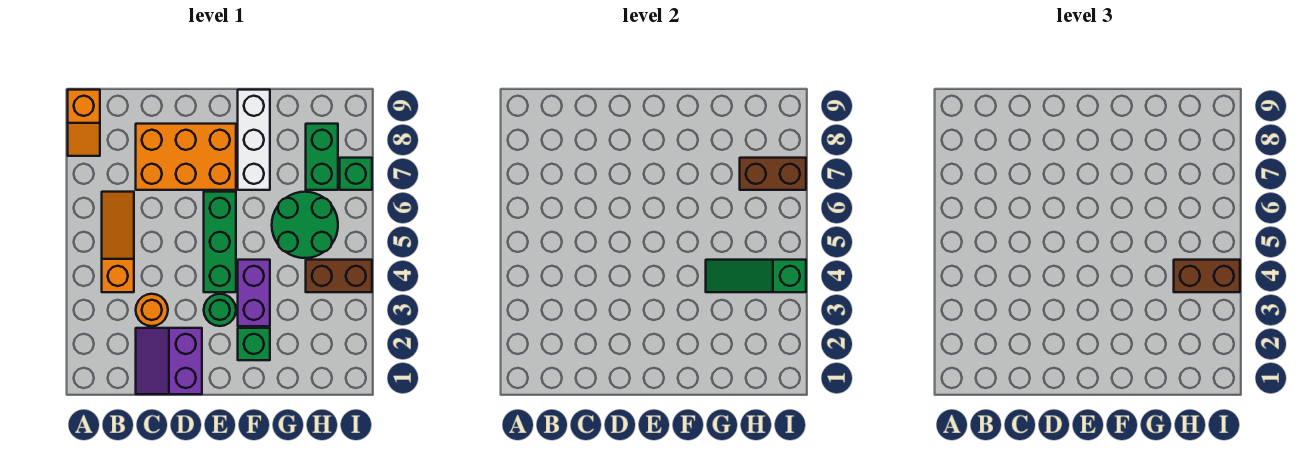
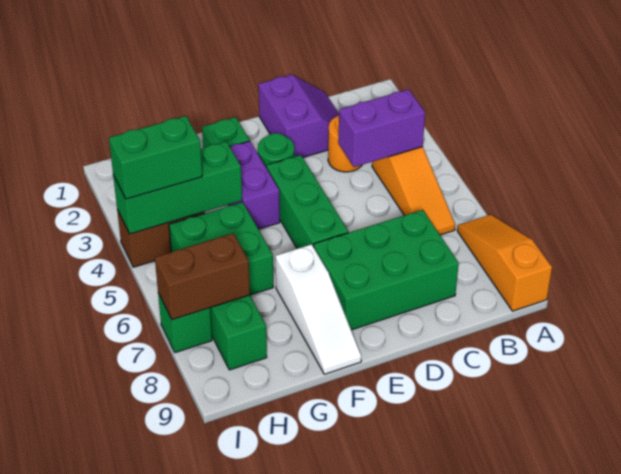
orange slope A8:A9 level 1 top 9 -> orange slope A7:A9 level 1 top 9
none -> purple brick B4:C4 level 2
orange brick C7:E8 level 1 -> green brick C7:E8 level 1
white brick F7:F9 level 1 -> white slope F7:F9 level 1 top 7
green slope G4:I4 level 2 top I -> green brick G4:I4 level 2
green round brick G5:H6 level 1 -> green brick G5:H6 level 1
brown brick H4:I4 level 3 -> green brick H4:I4 level 3

